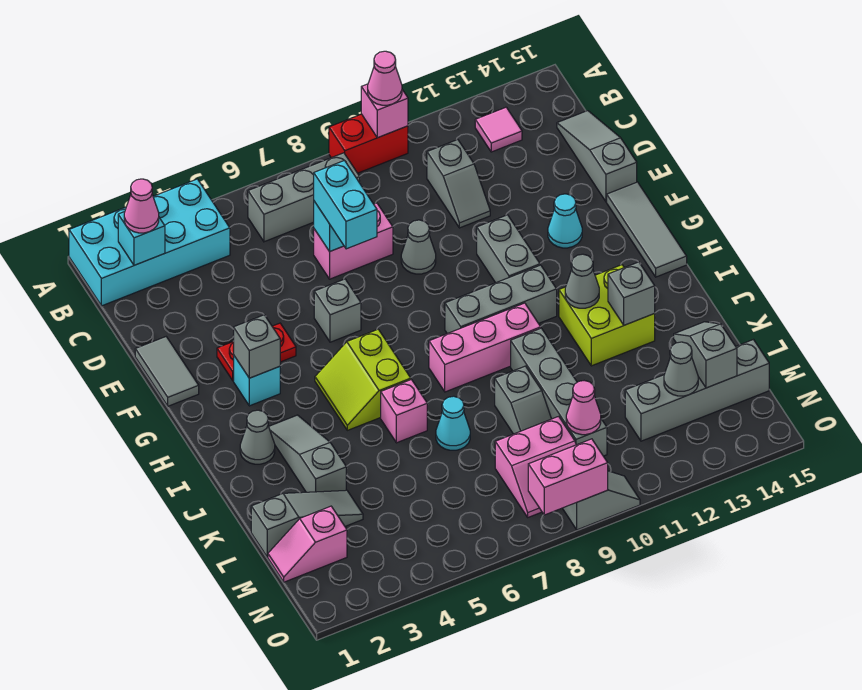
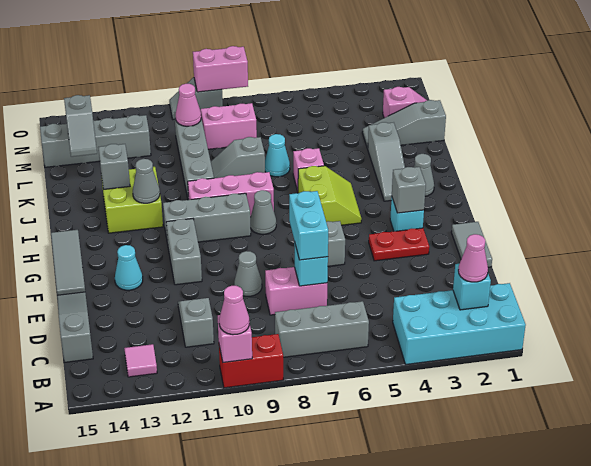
grey slope C15:E15 level 1 top E -> grey slope C15:E15 level 1 top C
grey slope K9:L9 level 1 top K -> grey slope K8:K9 level 1 top 8
grey cone M13 level 2 -> grey cone H8 level 1

